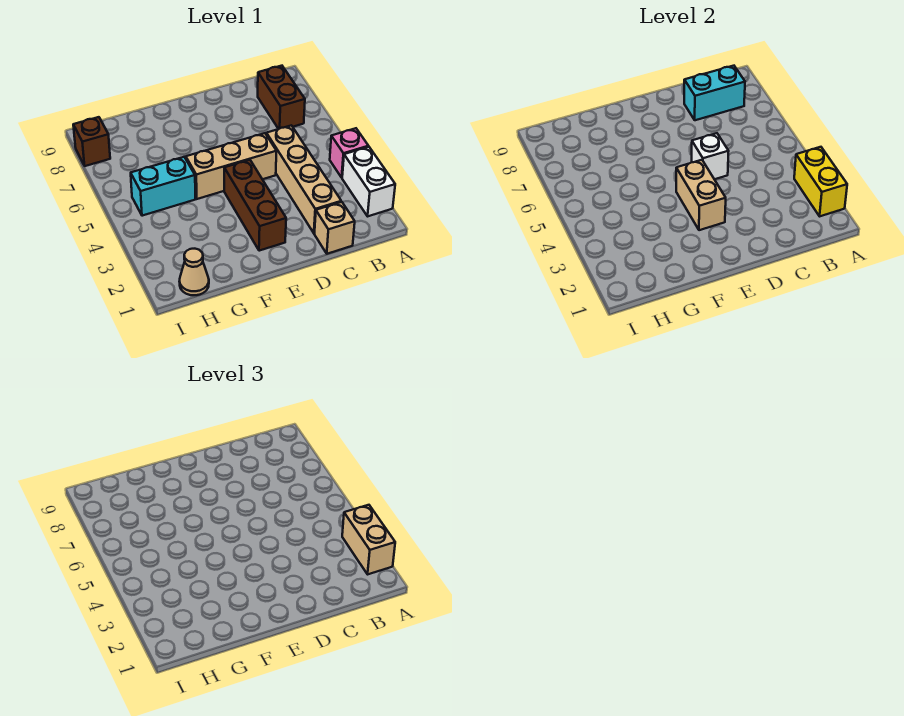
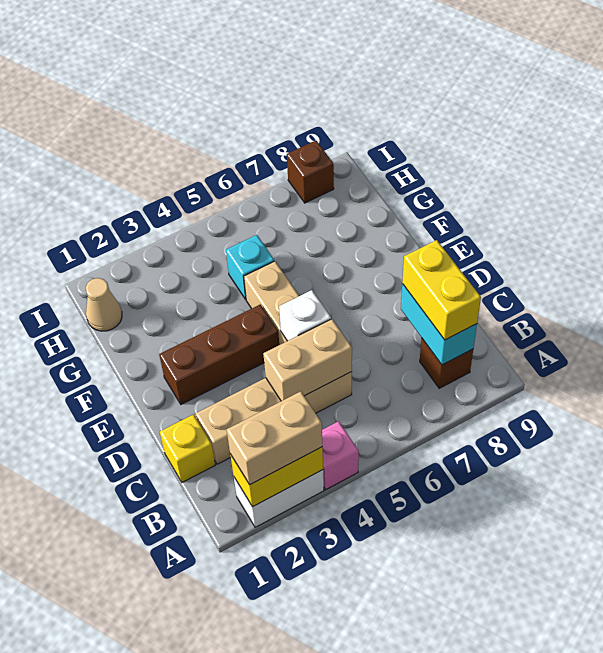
brown brick B7:B8 level 1 -> brown brick B8 level 1
none -> yellow brick B8:C8 level 3
tan brick C1 level 1 -> yellow brick C1 level 1
tan brick E3:E4 level 2 -> tan brick C4:C5 level 2
cyan brick G5:H5 level 1 -> cyan brick G5 level 1

